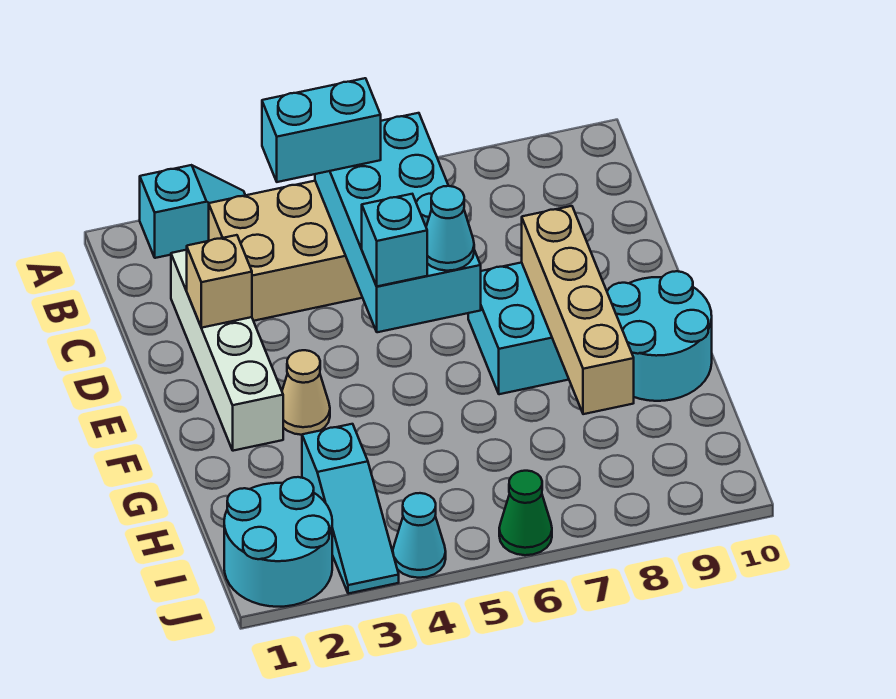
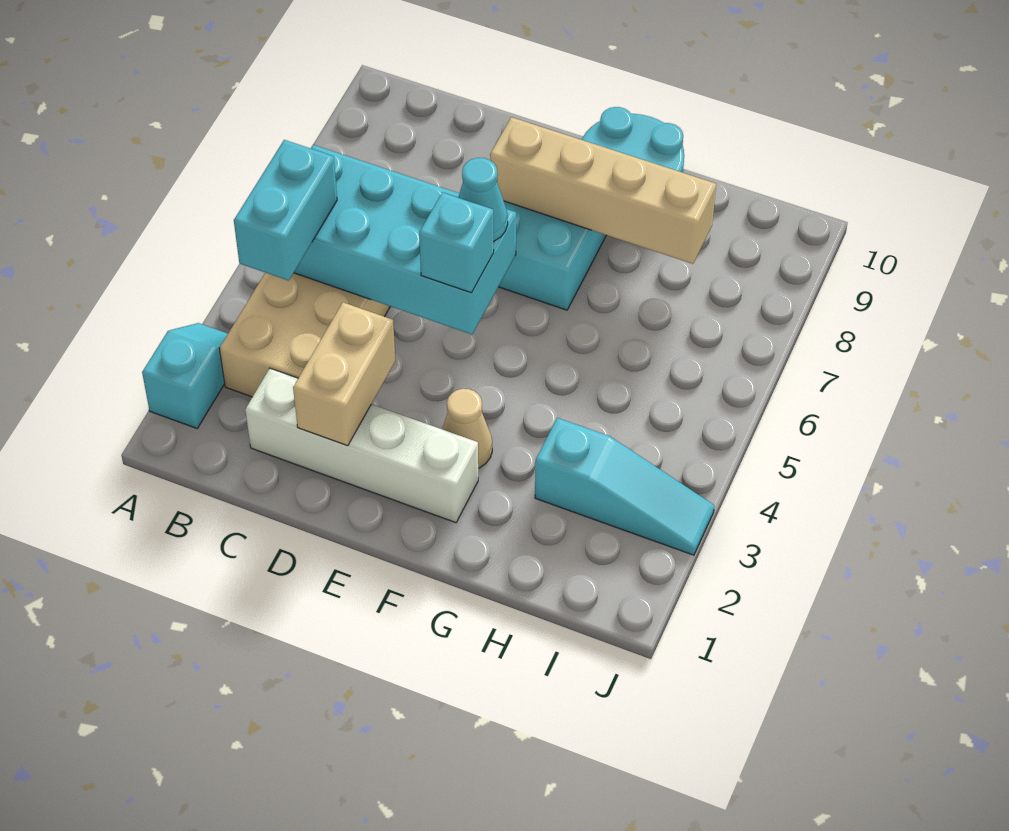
tan brick D2 level 2 -> tan brick D2:D3 level 2
cyan round brick I1:J2 level 1 -> none
cyan cone J4 level 1 -> none
green cone J6 level 1 -> none

